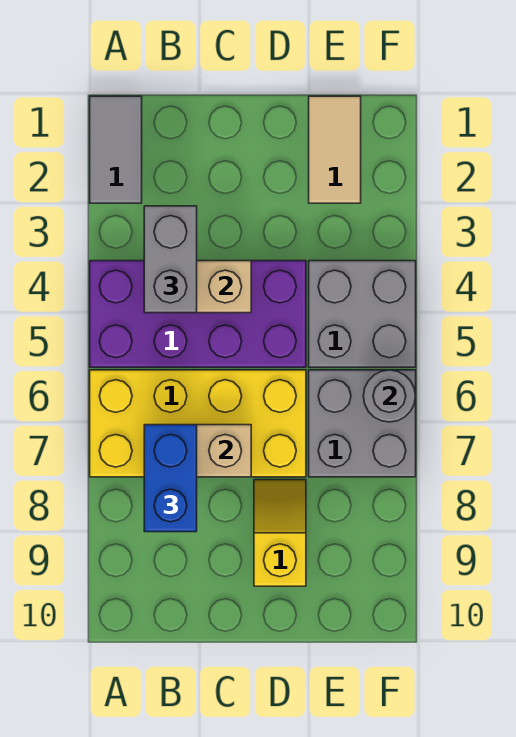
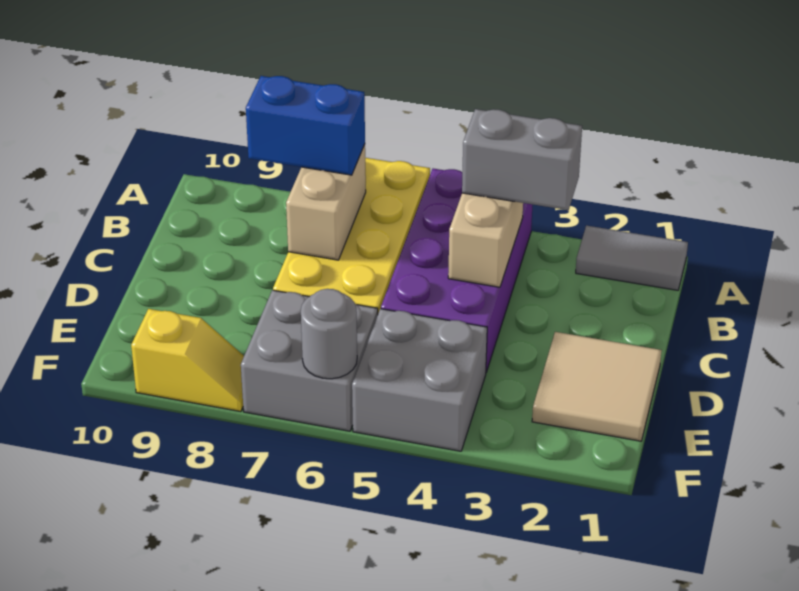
yellow slope D8:D9 level 1 top 9 -> yellow slope F8:F9 level 1 top 9
tan tile E1:E2 level 1 -> tan tile D1:E2 level 1

